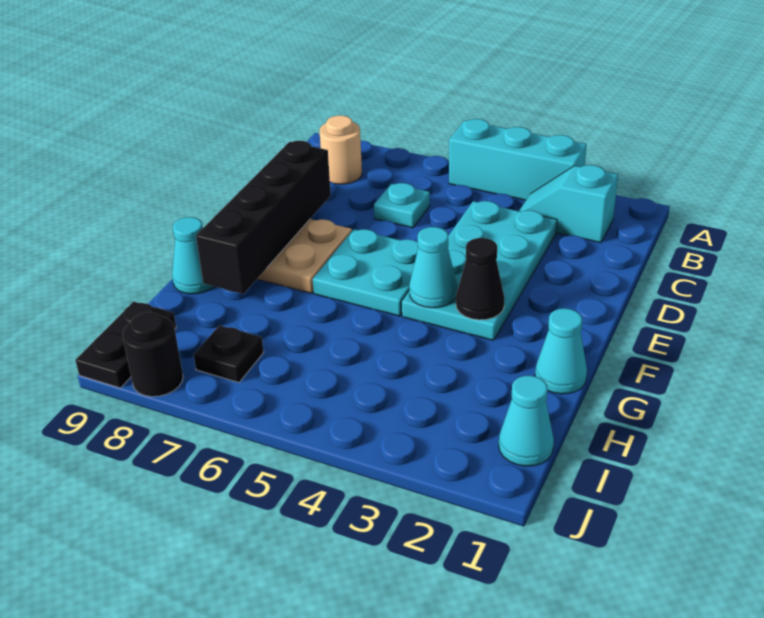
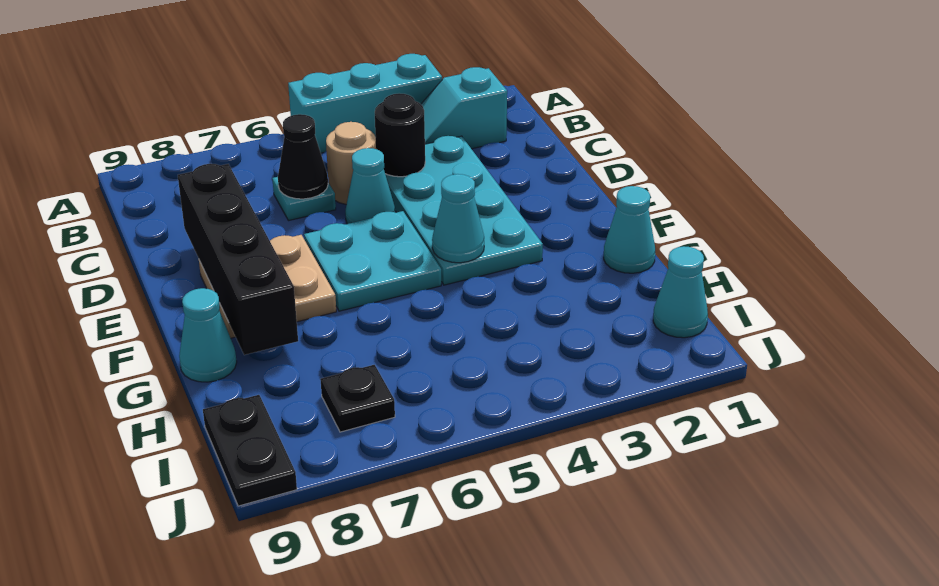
tan round brick B8 level 1 -> tan round brick C5 level 1
none -> cyan cone D5 level 1
black cone F3 level 2 -> black cone C6 level 2
black round brick J8 level 1 -> black round brick C4 level 2

